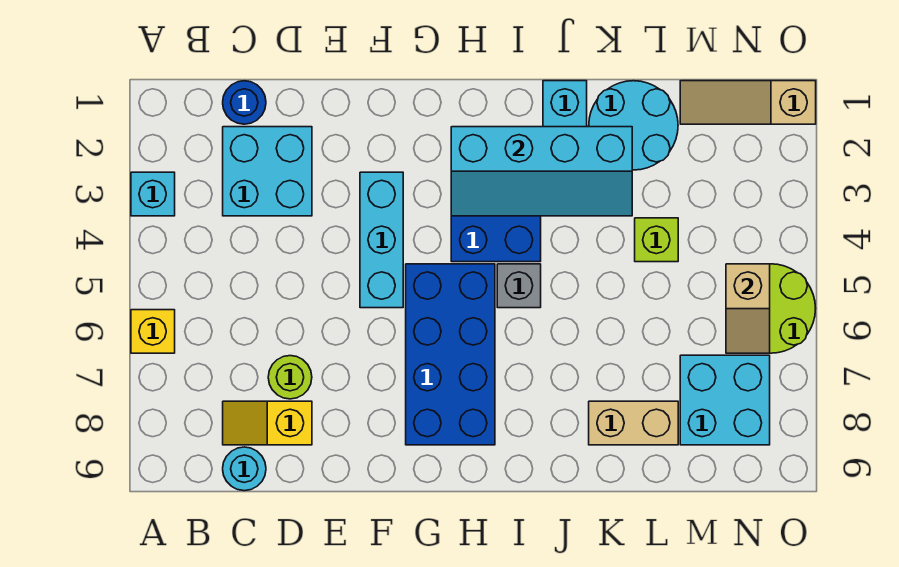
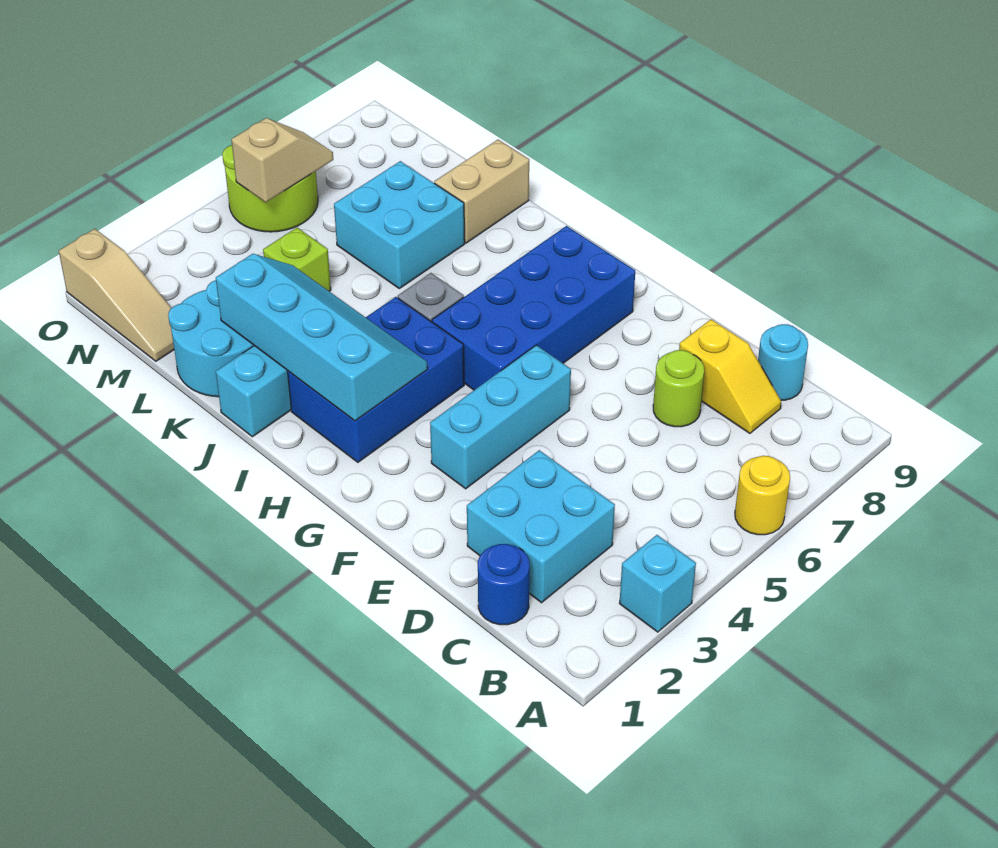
yellow brick A6 level 1 -> yellow round brick A6 level 1
tan brick K8:L8 level 1 -> tan brick K8:K9 level 1
cyan brick M7:N8 level 1 -> cyan brick K6:L7 level 1

